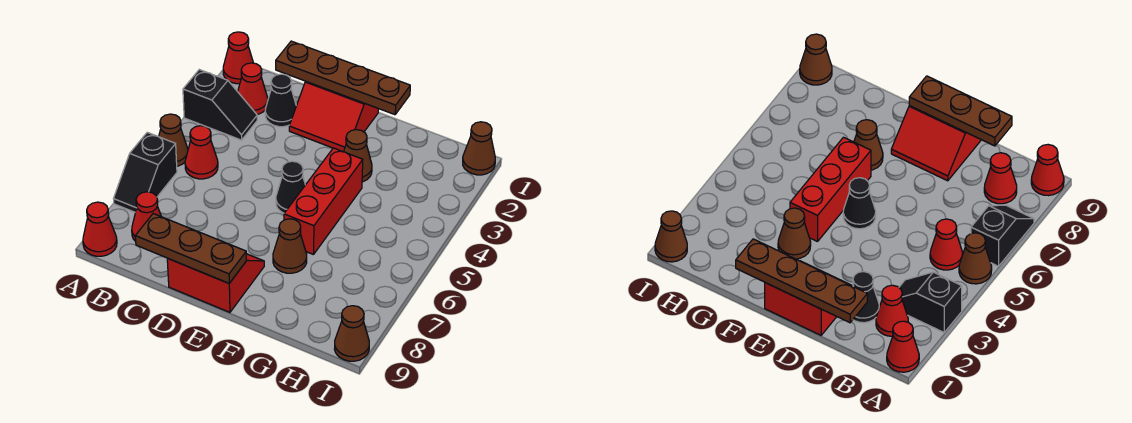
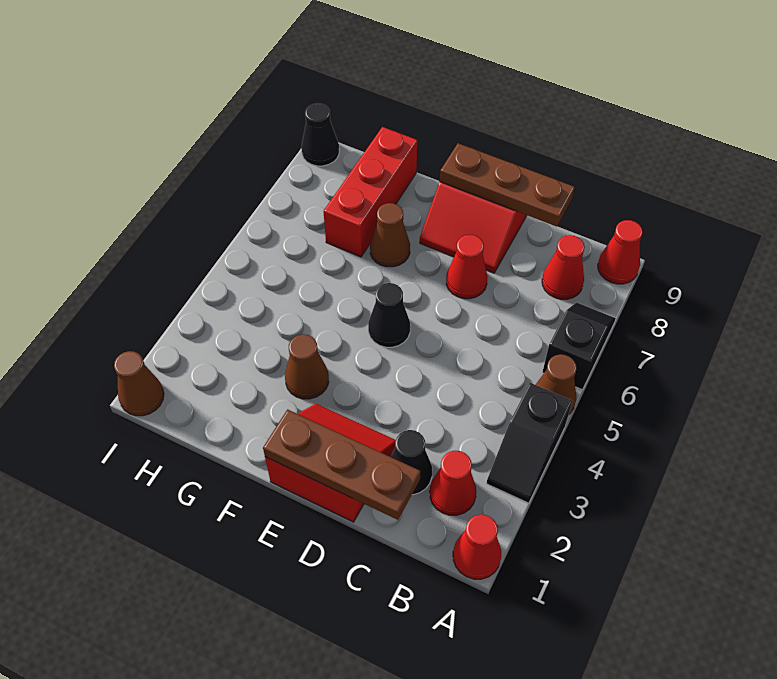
black slope A3:B3 level 1 top A -> black slope A3:A4 level 1 top 4
red cone B5 level 1 -> red cone D7 level 1
brown plate C1:F1 level 2 -> brown plate C1:E1 level 2
red brick F4:F6 level 1 -> red brick G7:G9 level 1
brown cone I9 level 1 -> black cone I9 level 1

